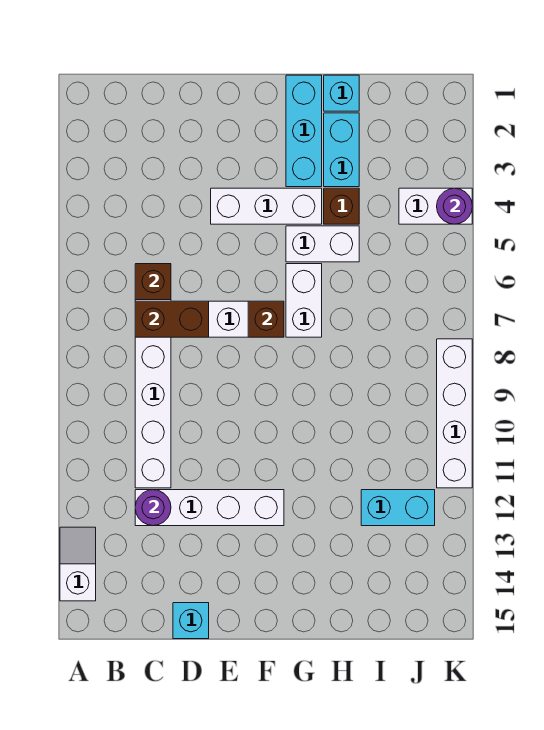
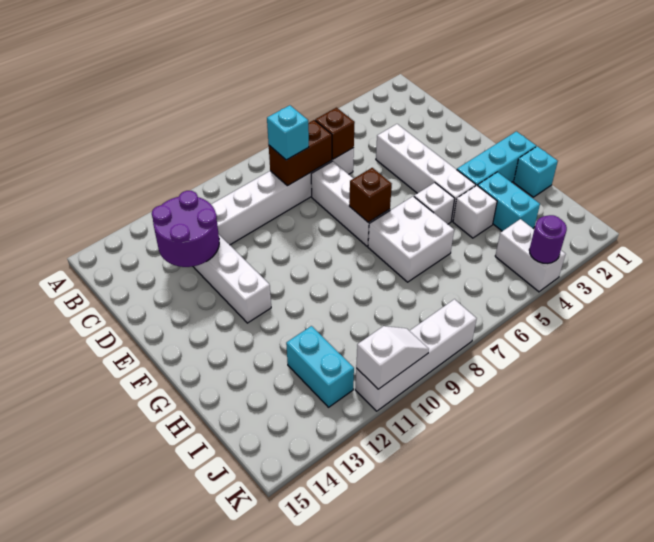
white slope A13:A14 level 1 top 14 -> white slope K10:K11 level 2 top 11
brown brick C7:D7 level 2 -> brown brick C7:C8 level 2
purple round brick C12 level 2 -> purple round brick C12:D13 level 2
cyan brick D15 level 1 -> cyan brick C8 level 3
white brick E4:G4 level 1 -> white brick D4:G4 level 1
white brick G5:H5 level 1 -> white brick G5 level 1
white brick G6:G7 level 1 -> white brick G6:H7 level 1
cyan brick H2:H3 level 1 -> cyan brick H3:I3 level 1
brown brick H4 level 1 -> white brick H4 level 1

